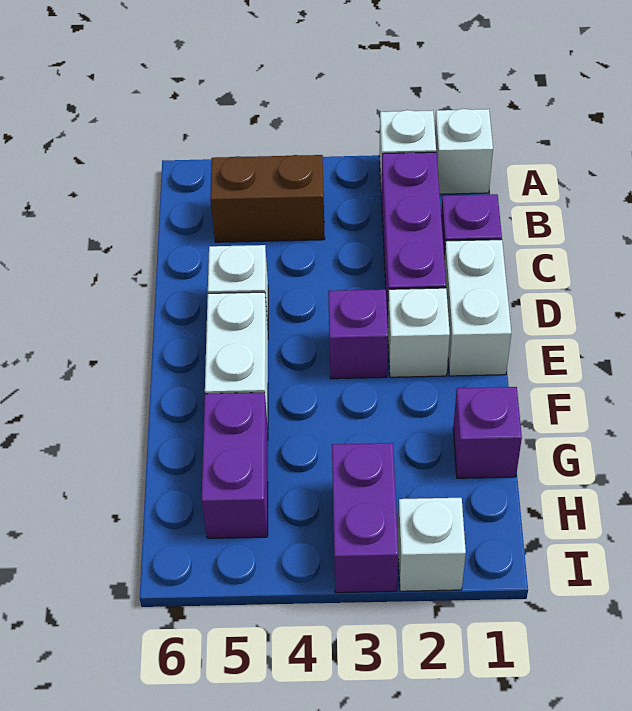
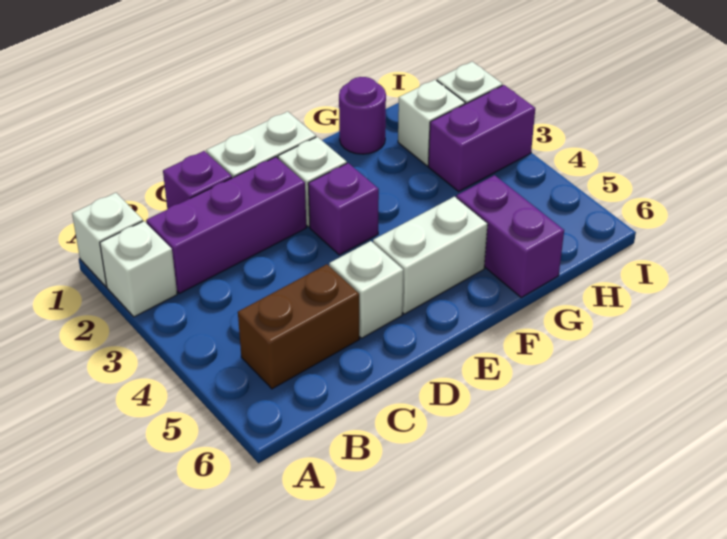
brown brick B4:B5 level 1 -> brown brick B5:C5 level 1
purple brick G1 level 1 -> purple round brick G1 level 1
purple brick G5:H5 level 1 -> purple brick G5:G6 level 1
none -> white brick H2 level 1

